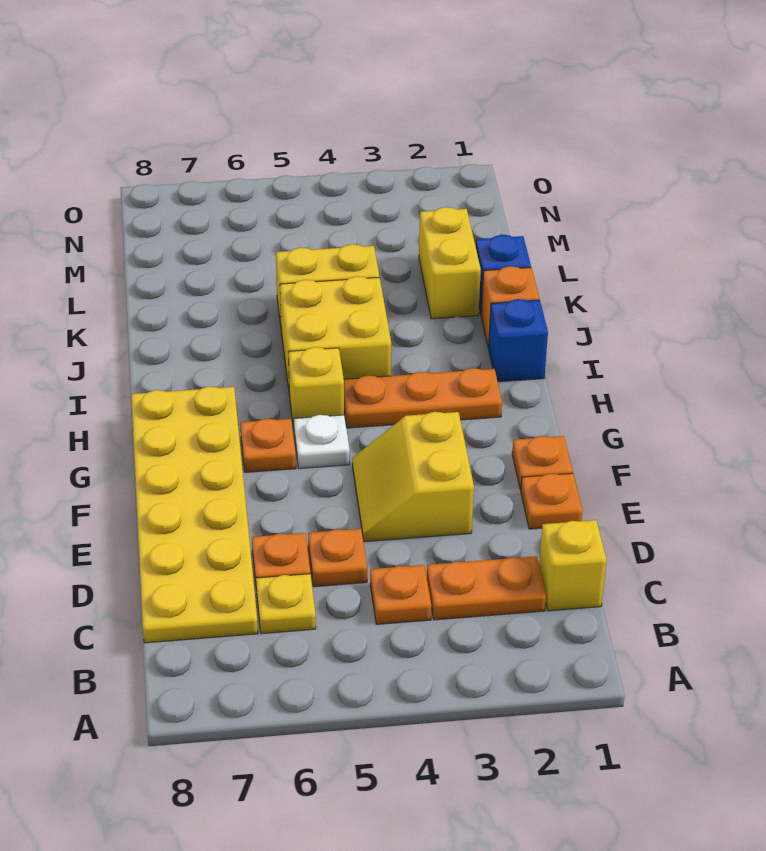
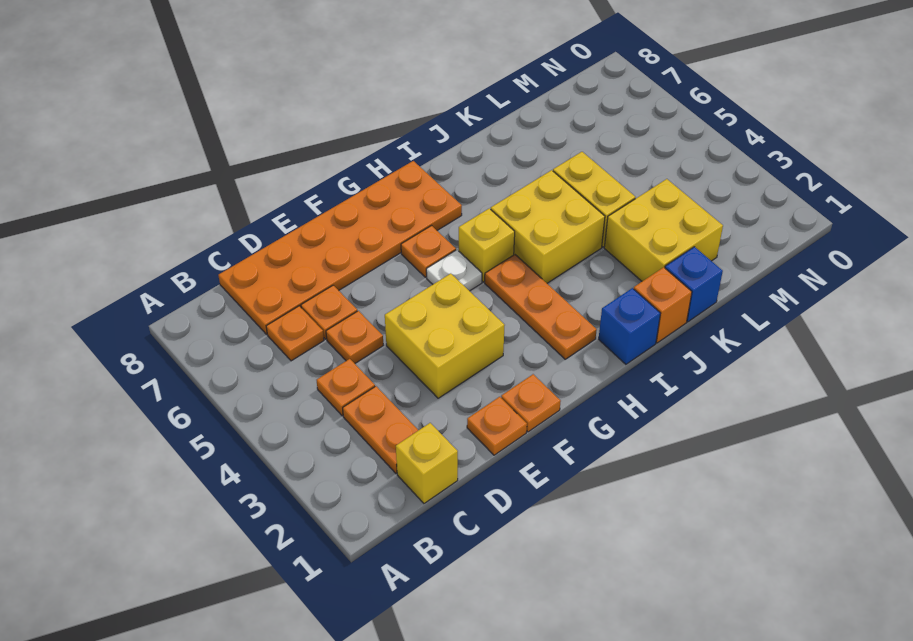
yellow plate C6 level 1 -> orange plate C6 level 1
yellow plate C7:H8 level 1 -> orange plate C7:H8 level 1
yellow slope E3:F4 level 1 top 3 -> yellow brick E3:F4 level 1
yellow brick K2:L2 level 1 -> yellow brick K2:L3 level 1

